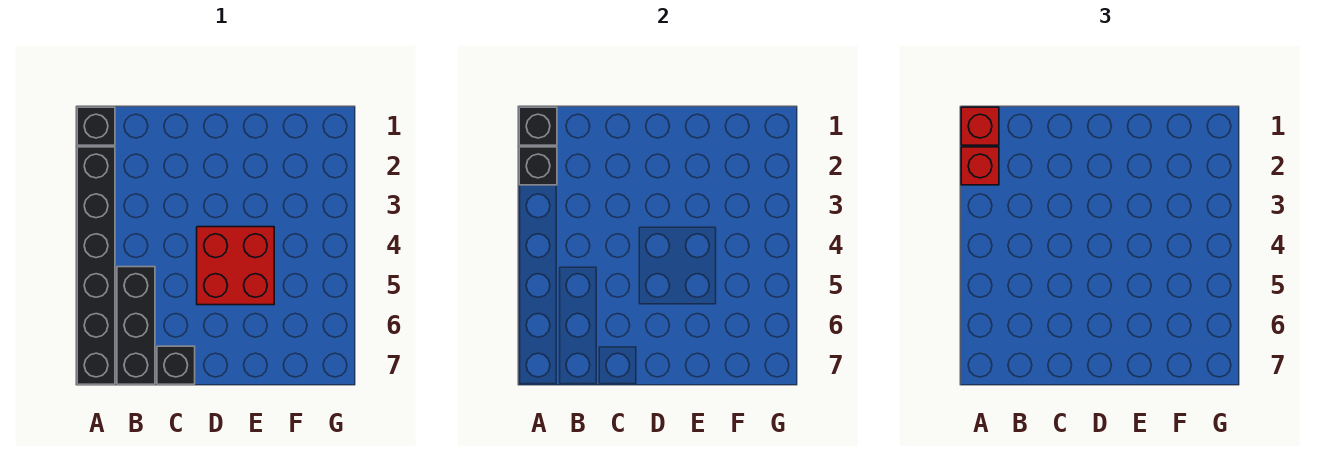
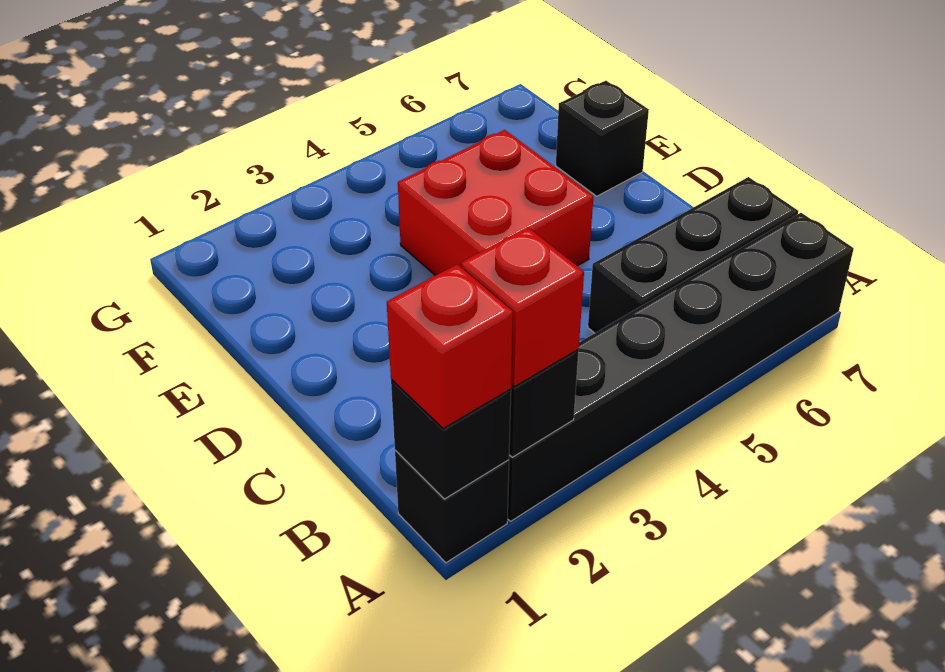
black brick C7 level 1 -> black brick E7 level 1

